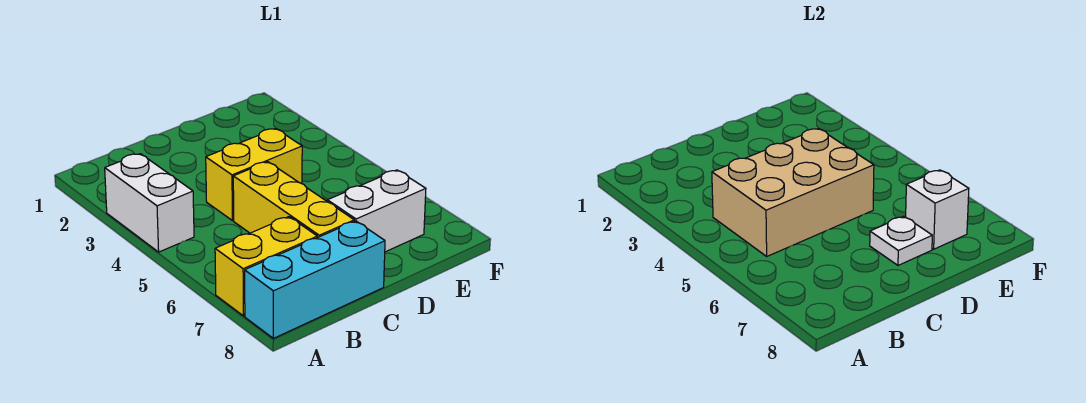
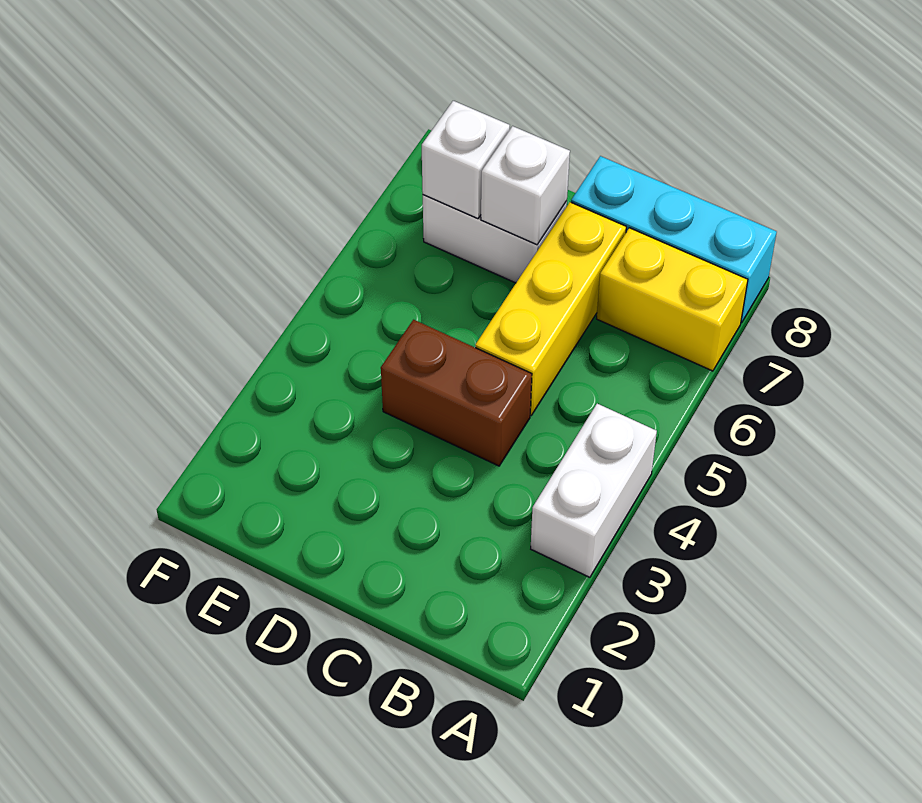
tan brick B4:D5 level 2 -> none
yellow brick C4:D4 level 1 -> brown brick C4:D4 level 1
white plate D7 level 2 -> white brick D7 level 2

